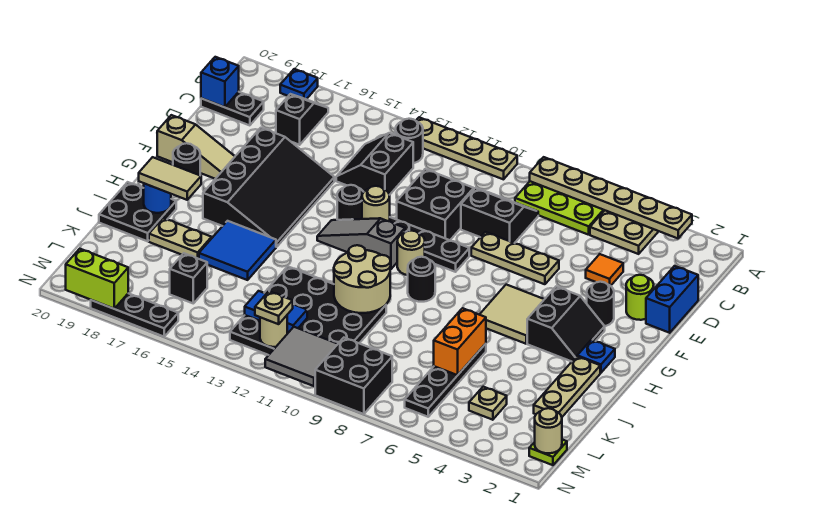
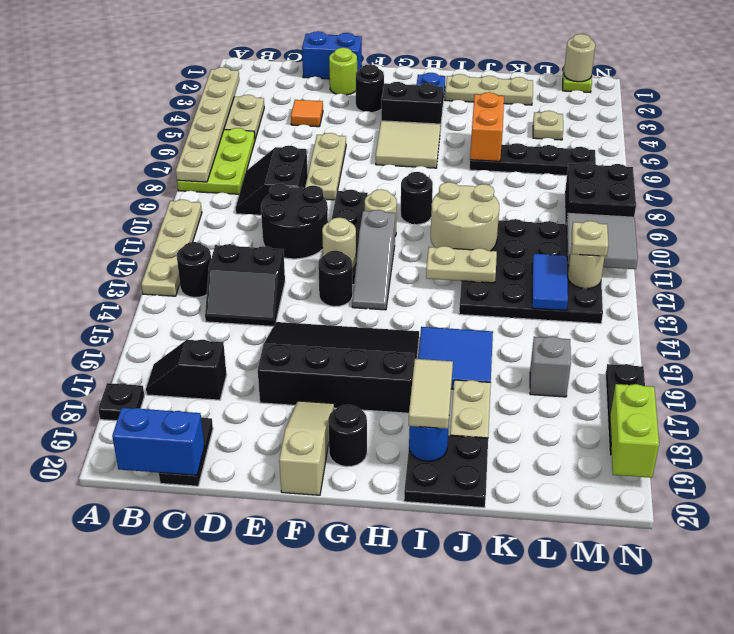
blue plate A18 level 1 -> black plate A18 level 1
blue brick C20 level 2 -> blue brick B20:C20 level 2
black brick D10:E11 level 1 -> black round brick D10:E11 level 1
none -> tan plate I12:J12 level 2
orange brick J6:K6 level 2 -> orange brick J5:J6 level 2
black brick L16 level 1 -> grey brick L16 level 1

